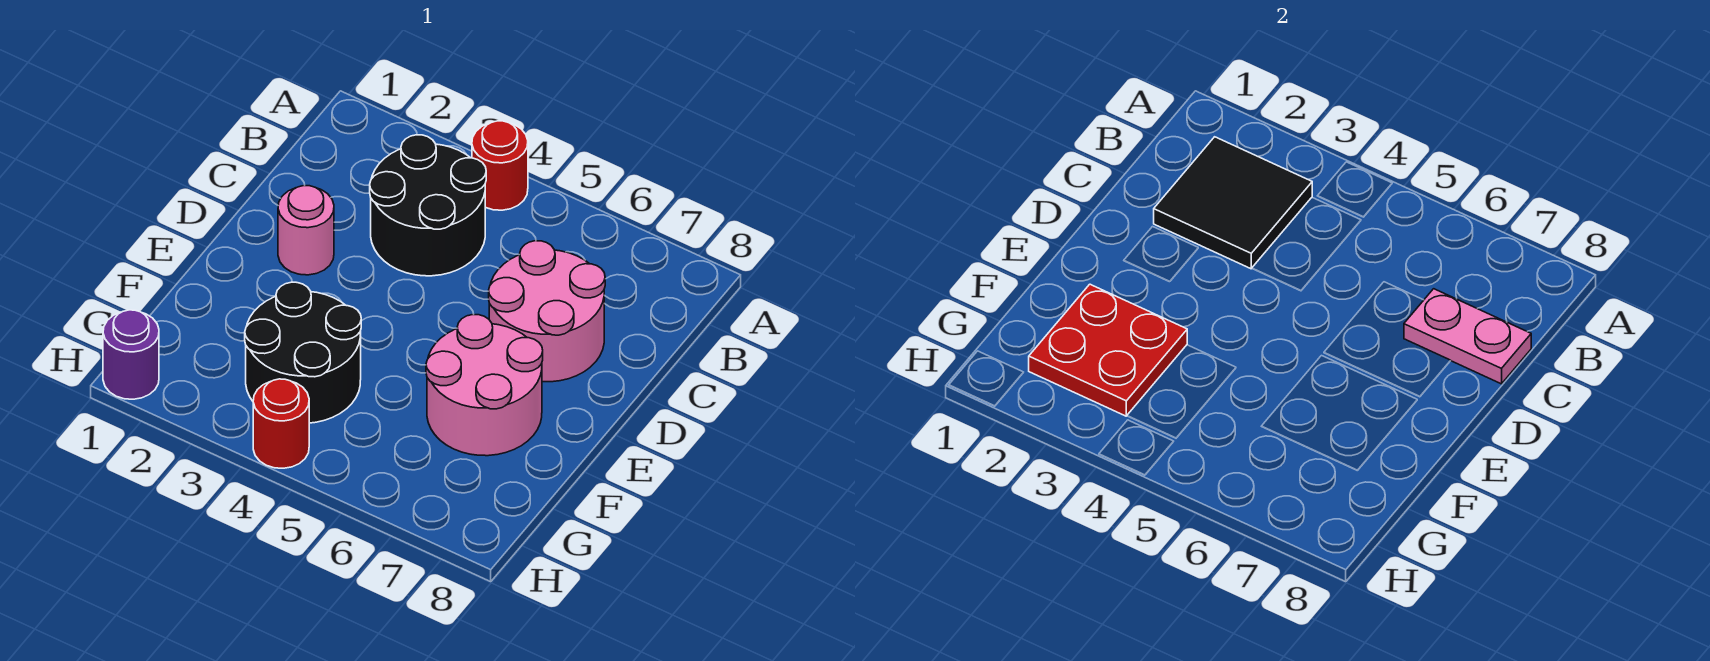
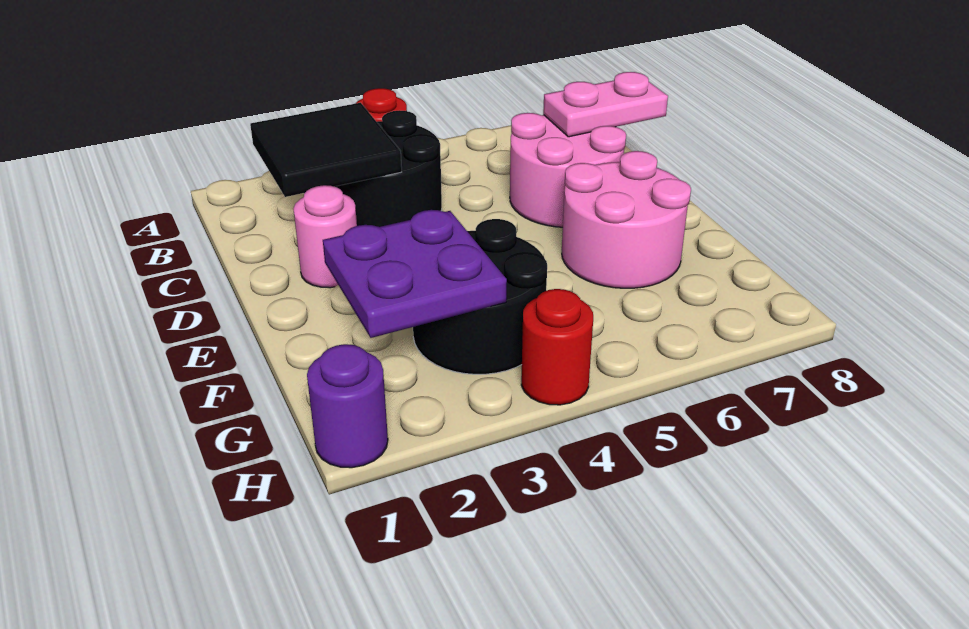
red plate F2:G3 level 2 -> purple plate F2:G3 level 2

